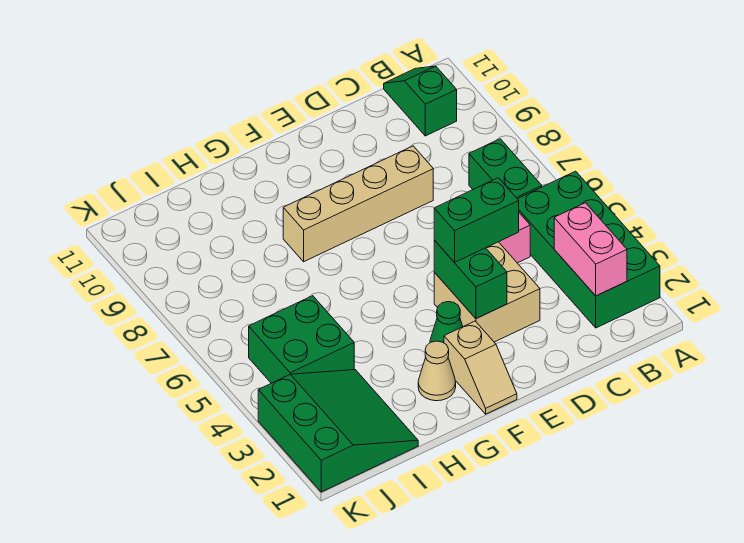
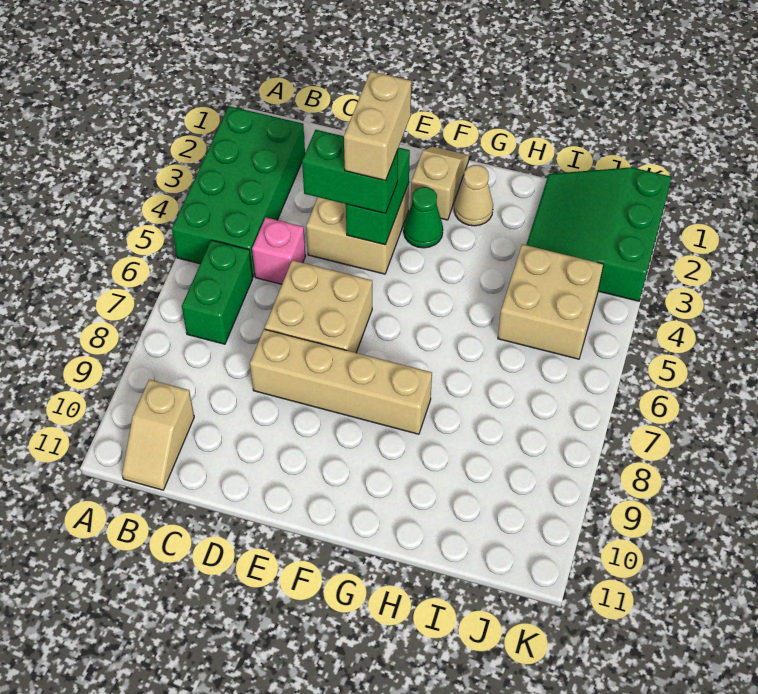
pink brick B2:B3 level 2 -> none
green slope B10:B11 level 1 top 10 -> tan slope B10:B11 level 1 top 10
none -> tan brick D6:E7 level 1
none -> tan brick E3:E4 level 4
green brick I4:J5 level 1 -> tan brick I4:J5 level 1

